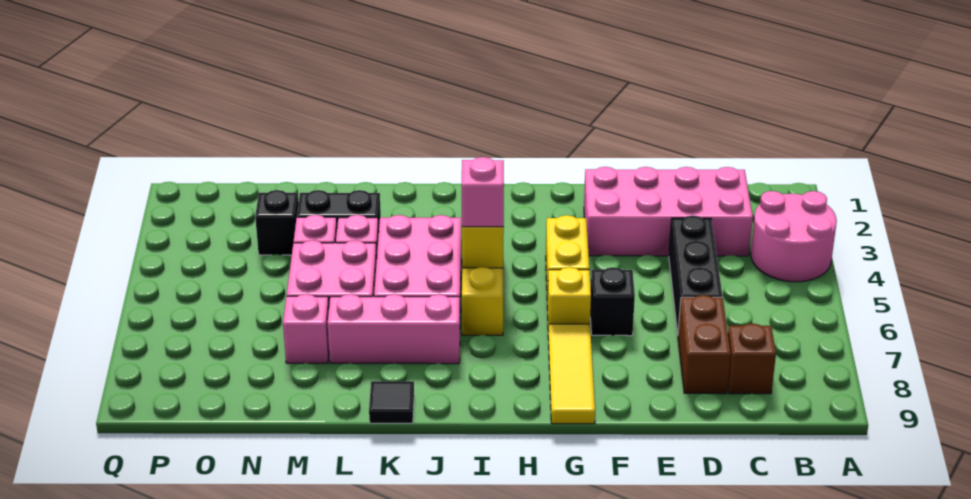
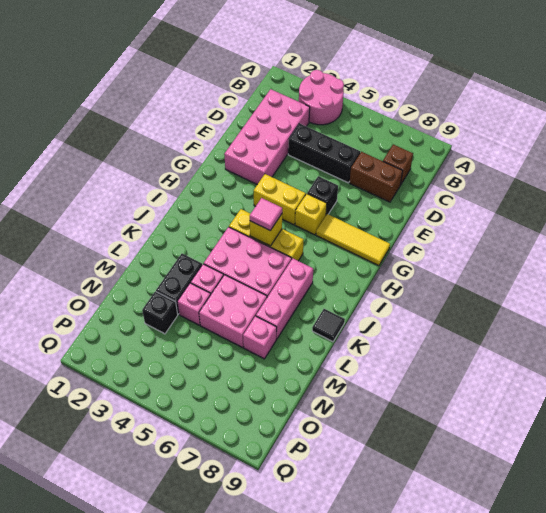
pink brick I5 level 3 -> pink tile I5 level 3

